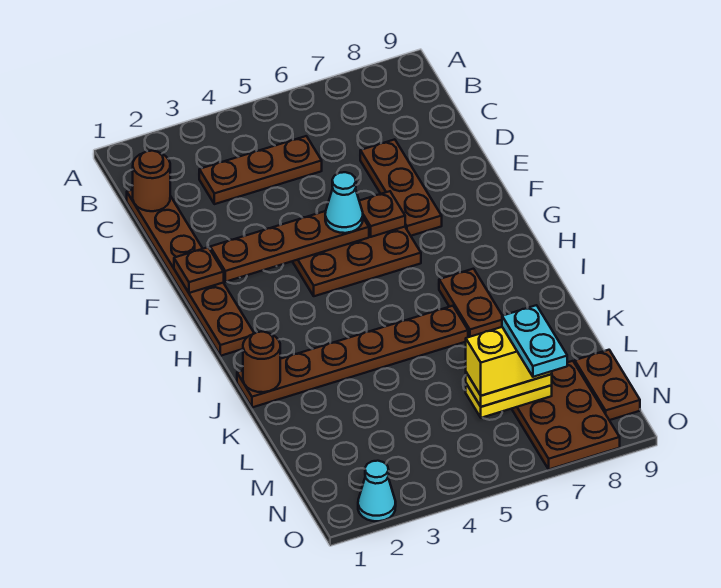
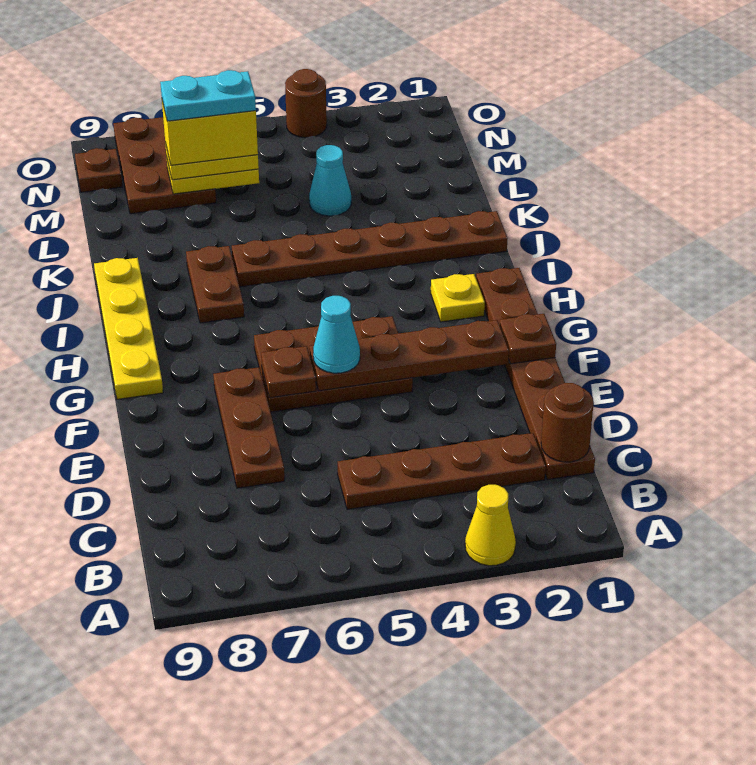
none -> yellow cone A3 level 1
brown plate C3:C5 level 1 -> brown plate C2:C5 level 1
none -> yellow plate G9:J9 level 1
none -> yellow plate H2 level 1
brown round brick J1 level 2 -> brown round brick O4 level 1
cyan plate M7:N7 level 5 -> cyan plate M6:M7 level 5
brown plate M9:N9 level 1 -> brown plate N9 level 1
cyan cone O2 level 1 -> cyan cone L4 level 1

